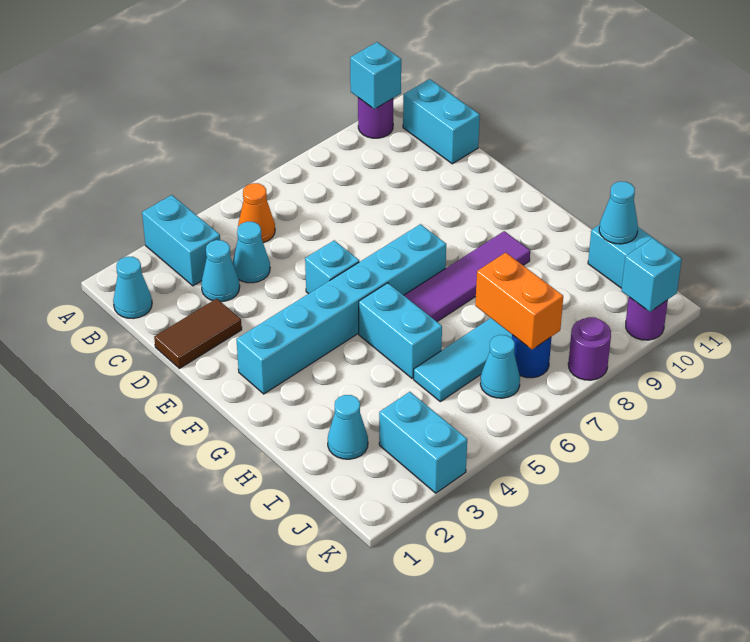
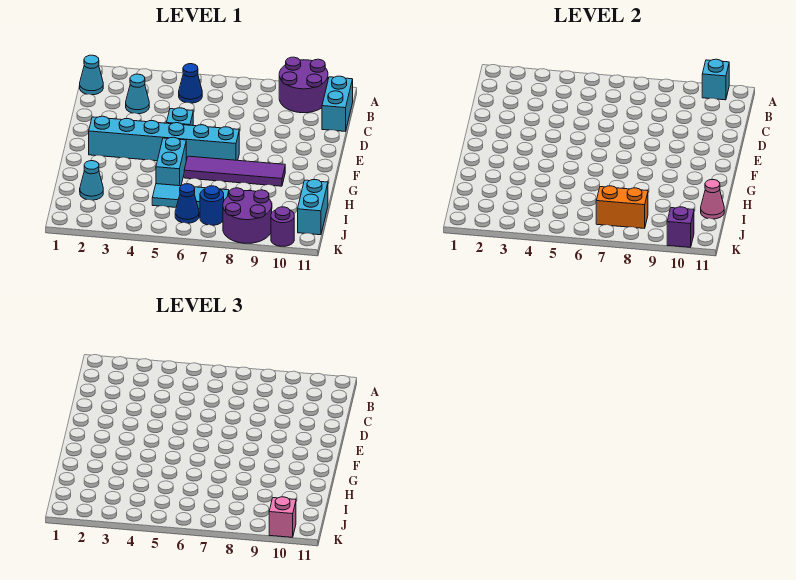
cyan brick A3:B3 level 1 -> none
purple round brick A10 level 1 -> purple round brick A9:B10 level 1
orange cone B5 level 1 -> blue cone B5 level 1
cyan cone C4 level 1 -> none
brown tile D1:D2 level 1 -> none
orange brick I7:J7 level 2 -> orange brick J7:J8 level 2
cyan cone I11 level 2 -> pink cone I11 level 2
cyan brick J3:K3 level 1 -> none
cyan cone J6 level 1 -> blue cone J6 level 1
purple round brick K8 level 1 -> purple round brick J8:K9 level 1
cyan brick K10 level 2 -> purple brick K10 level 2
none -> pink brick K10 level 3

